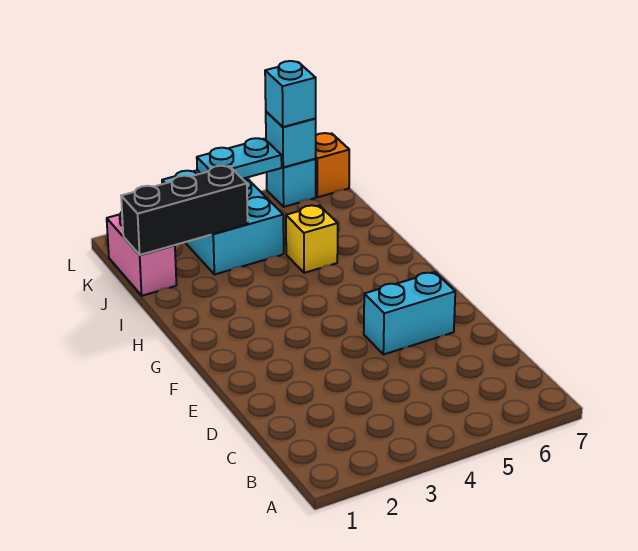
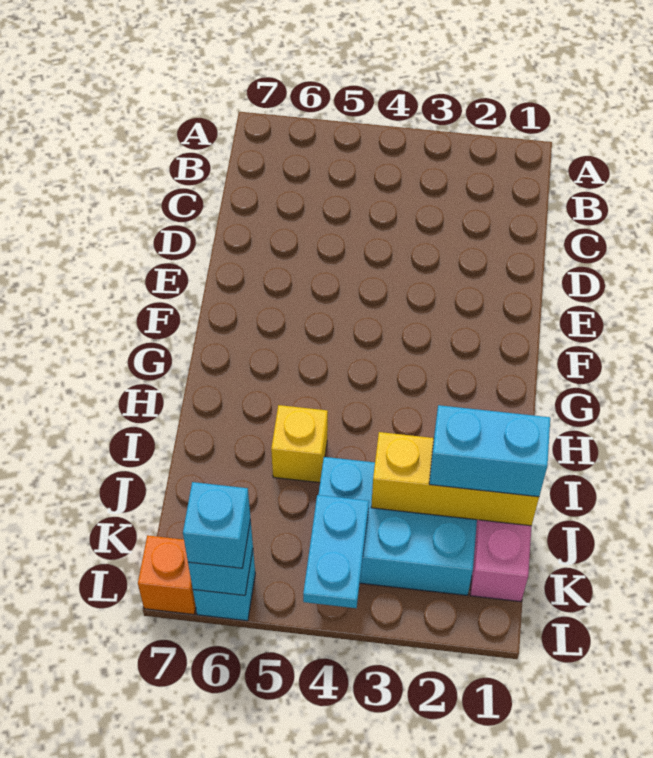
cyan brick E5:E6 level 1 -> cyan brick J1:J2 level 3
black brick J1:J3 level 2 -> yellow brick J1:J3 level 2
cyan brick J3:L4 level 1 -> cyan brick J2:K4 level 1
cyan plate L4:L5 level 2 -> cyan plate K4:L4 level 2

